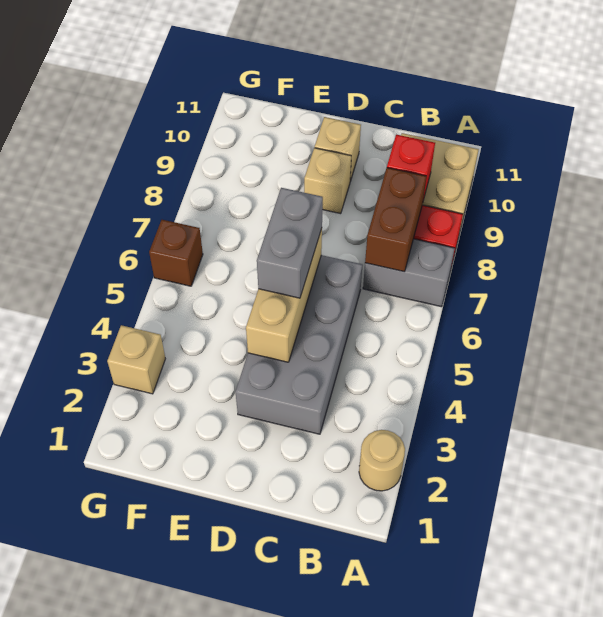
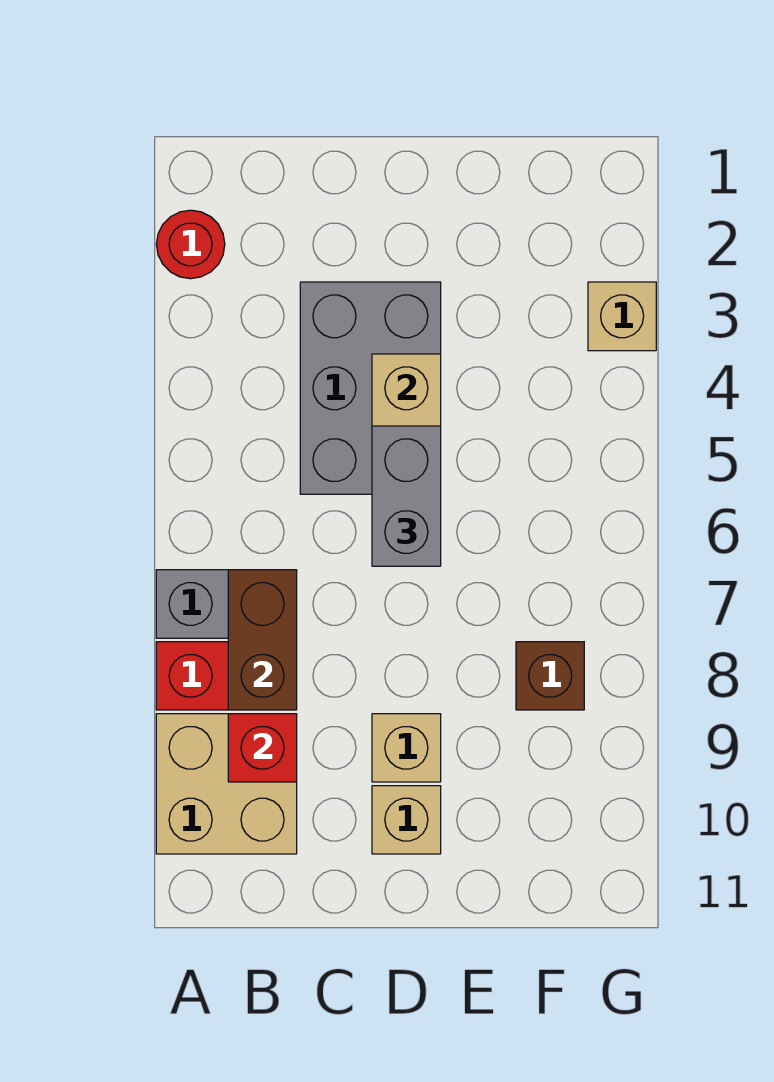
tan round brick A2 level 1 -> red round brick A2 level 1
grey brick C3:D6 level 1 -> grey brick C3:D5 level 1
brown brick G6 level 1 -> brown brick F8 level 1

